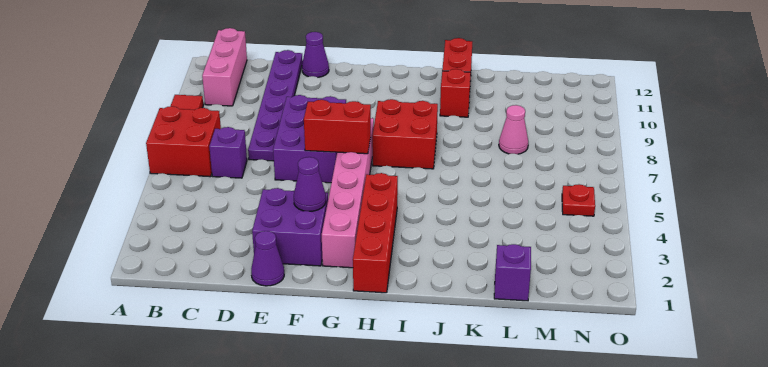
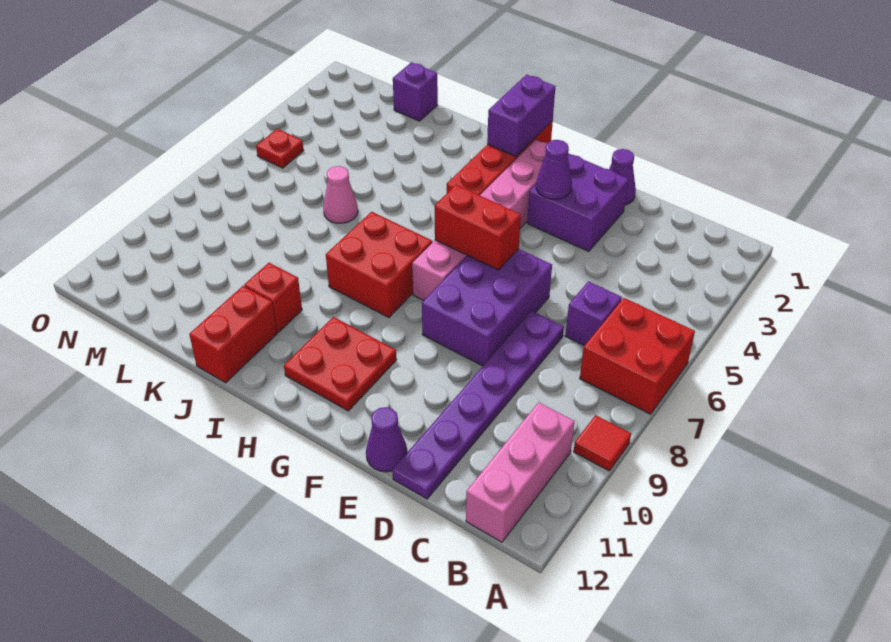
none -> red plate G10:H11 level 1
none -> purple brick H1:H2 level 2
pink cone L8 level 1 -> pink cone K6 level 1

